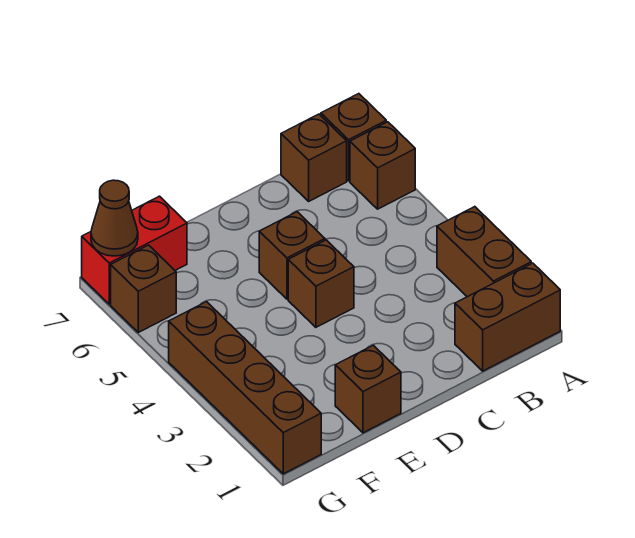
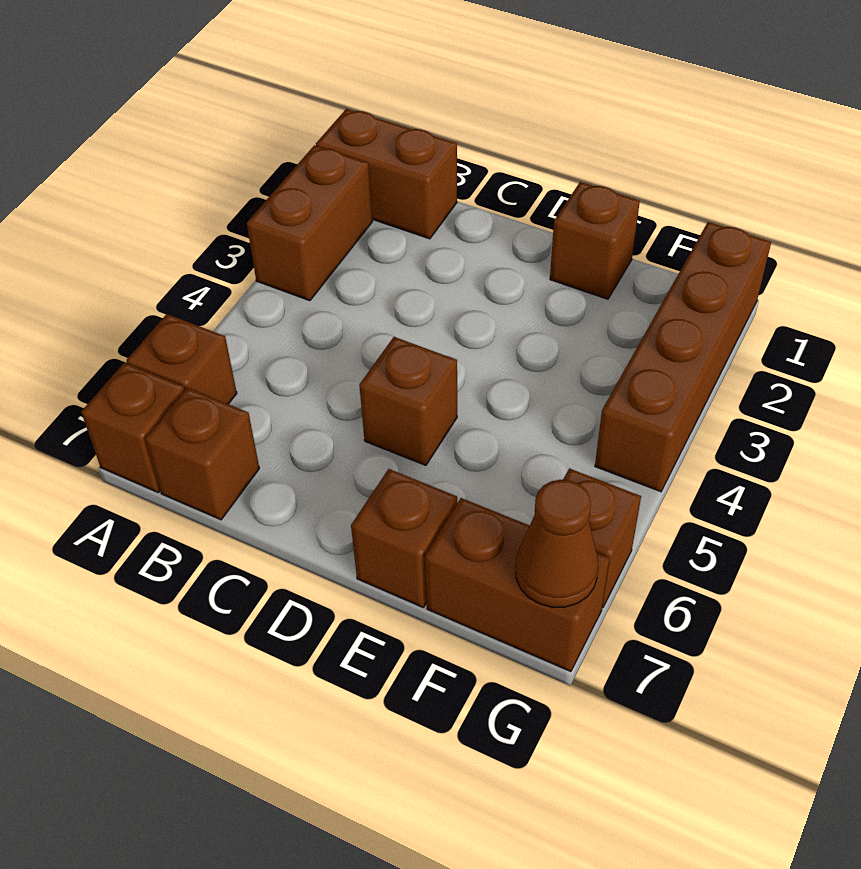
brown brick D4 level 1 -> brown brick E7 level 1
red brick F7:G7 level 1 -> brown brick F7:G7 level 1

